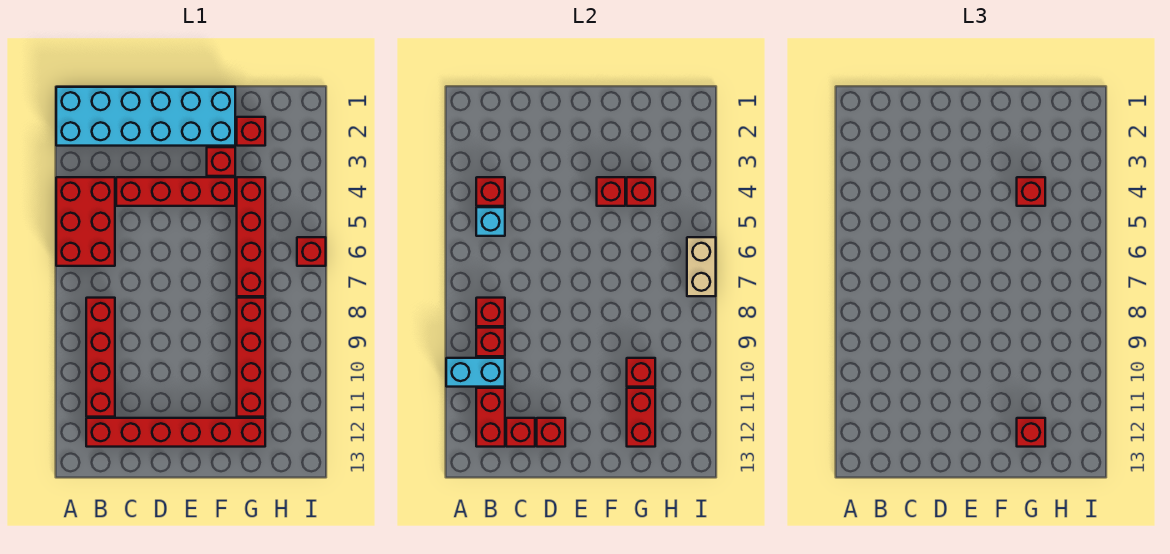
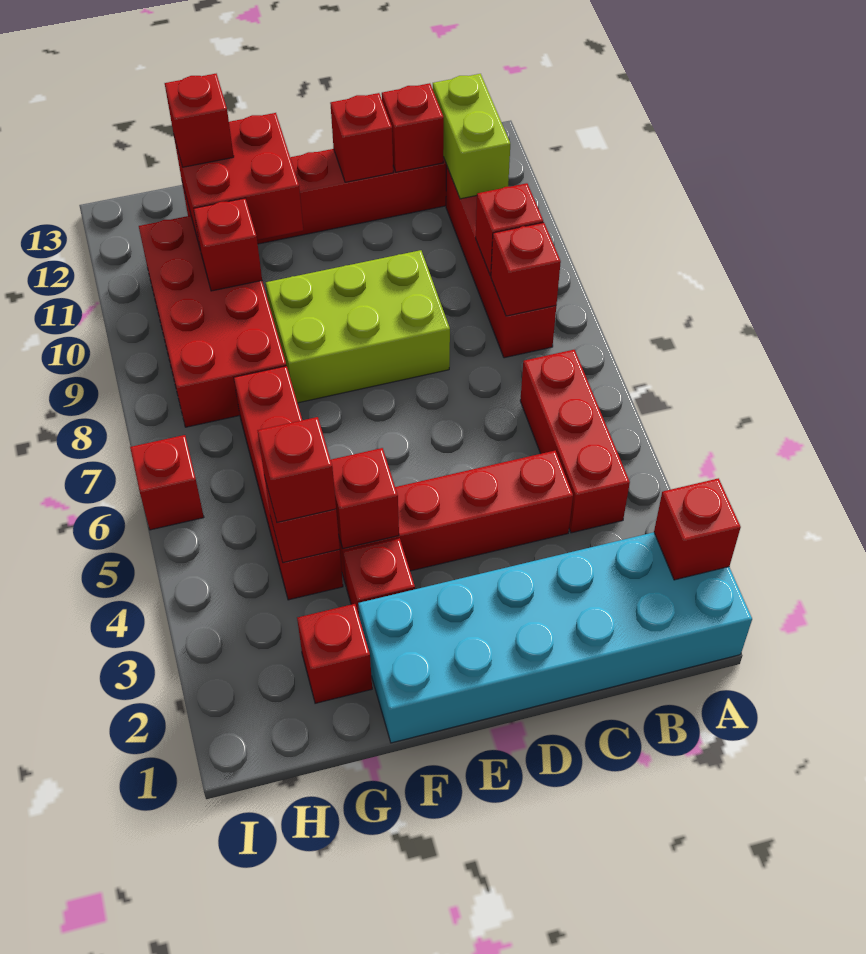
red brick A4:B6 level 1 -> red brick B4:B6 level 1
cyan brick A10:B10 level 2 -> none
red brick B4 level 2 -> red brick A2 level 2
cyan brick B5 level 2 -> none
red brick B11:B12 level 2 -> lime brick B11:B12 level 2
none -> lime brick D8:F9 level 1
red brick G8:G11 level 1 -> red brick G8:H11 level 1
red brick G11:G12 level 2 -> red brick F11:G12 level 2
tan brick I6:I7 level 2 -> none

